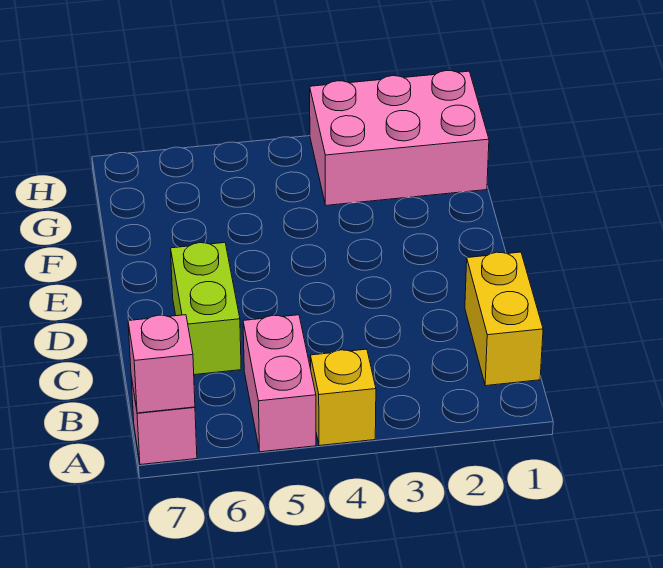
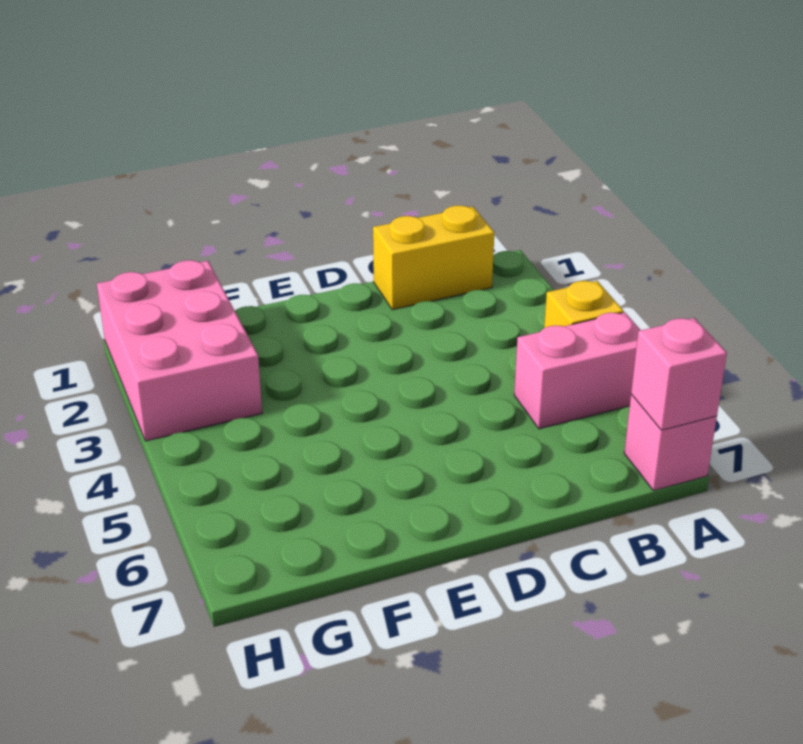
lime brick C6:D6 level 1 -> none

